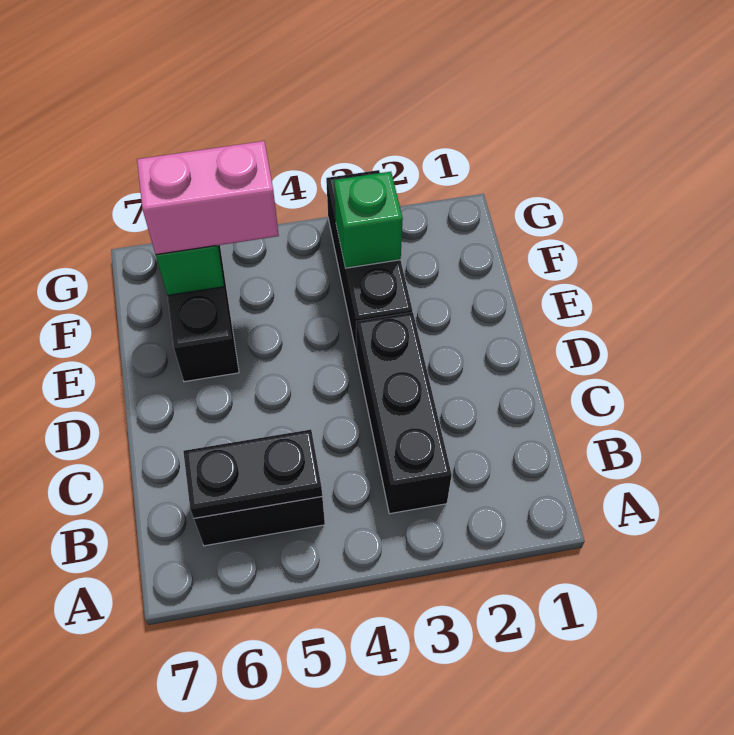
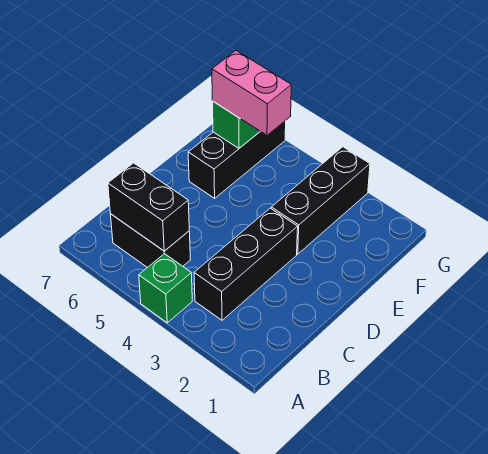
black plate B5:B6 level 2 -> black brick B5:B6 level 2
green brick F3 level 2 -> green brick A4 level 1

